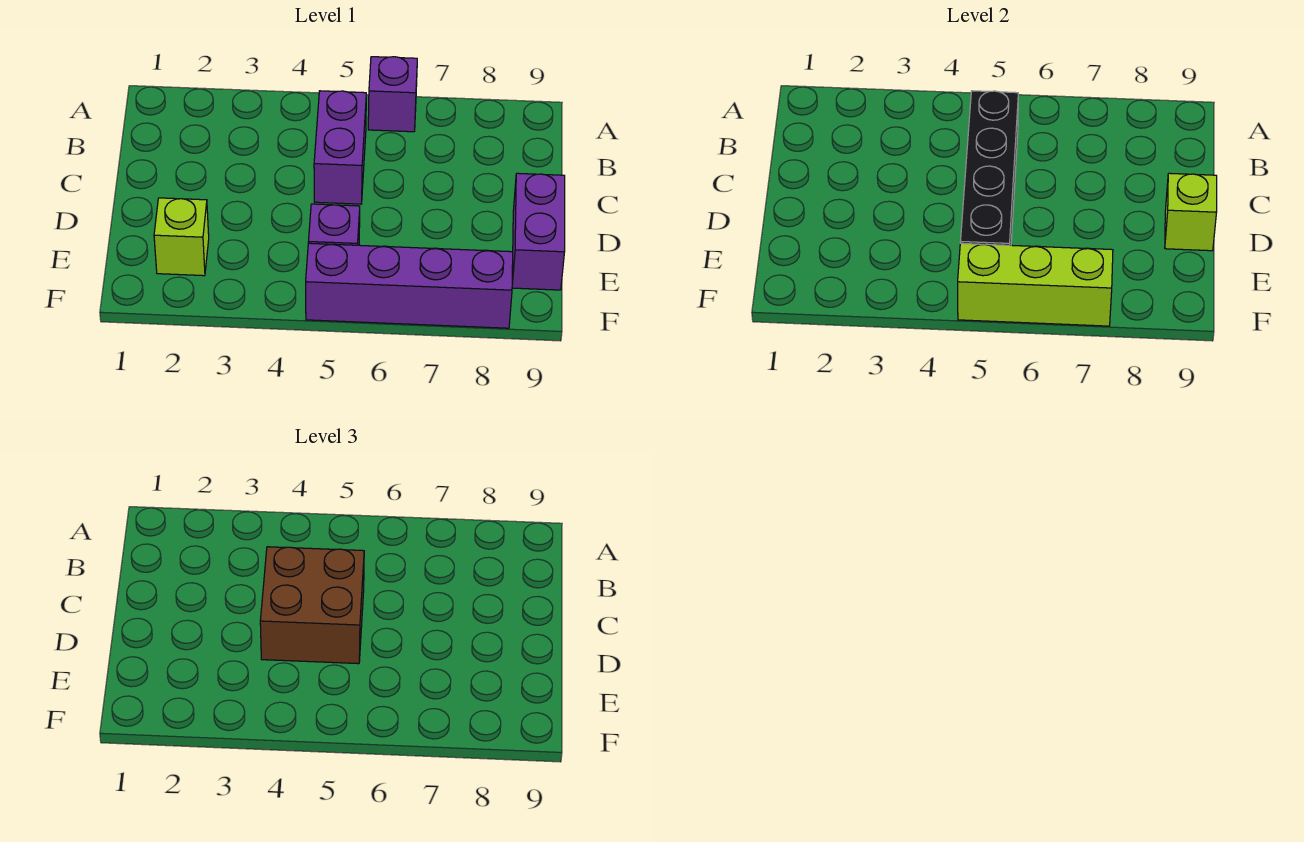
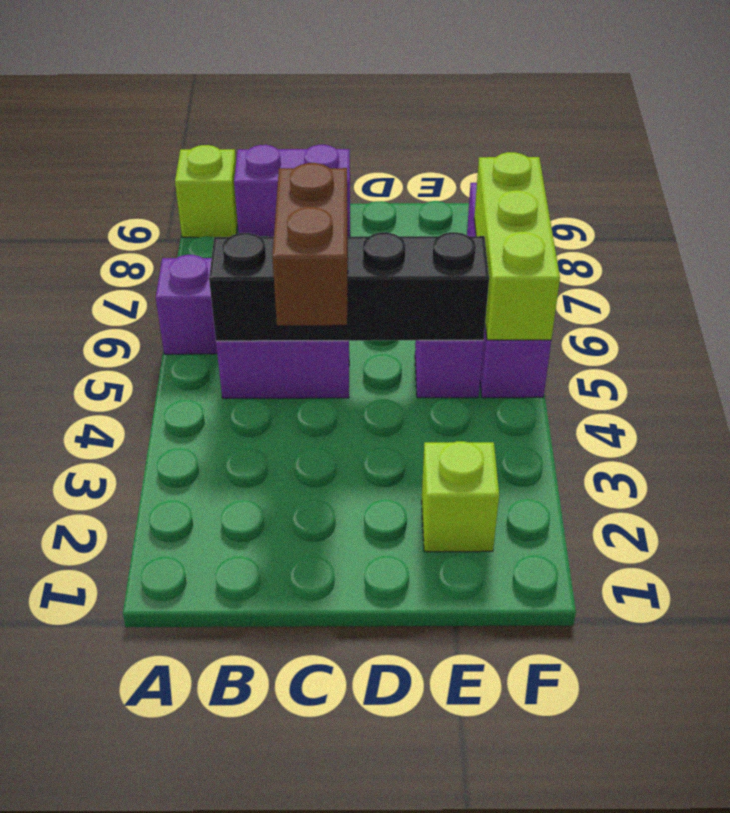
brown brick C4:D5 level 3 -> brown brick C4:C5 level 3
purple brick D9:E9 level 1 -> purple brick B9:C9 level 1
lime brick D9 level 2 -> lime brick A9 level 1

